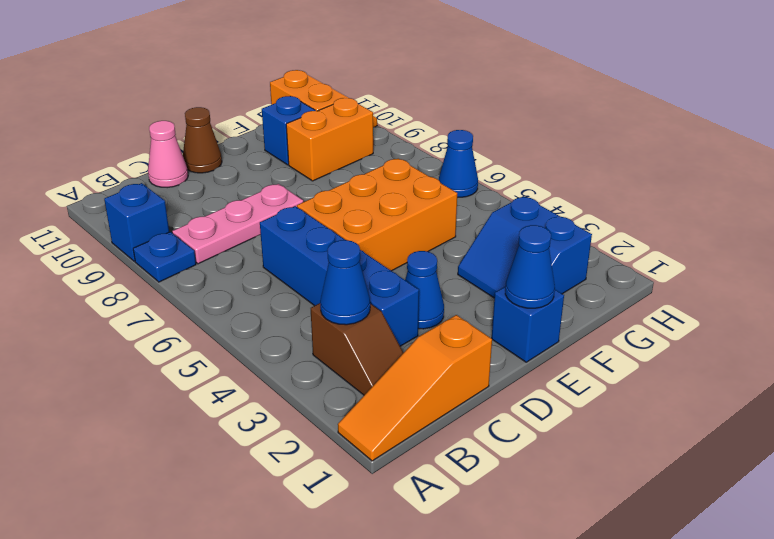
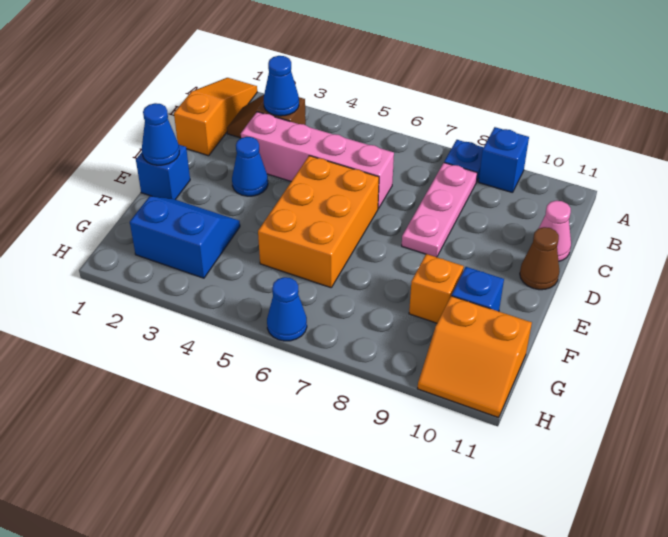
blue brick C3:C6 level 1 -> pink brick C3:C6 level 1
orange brick F9:G9 level 1 -> orange brick F9 level 1

